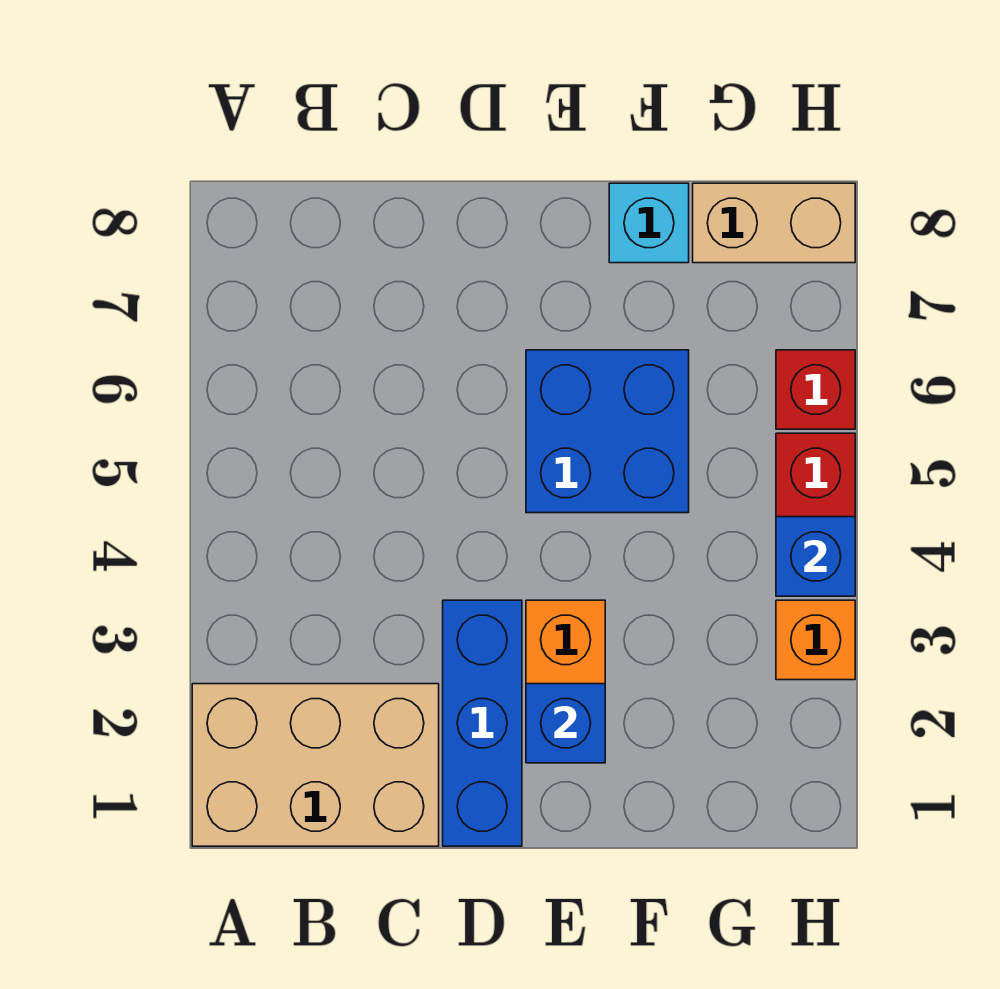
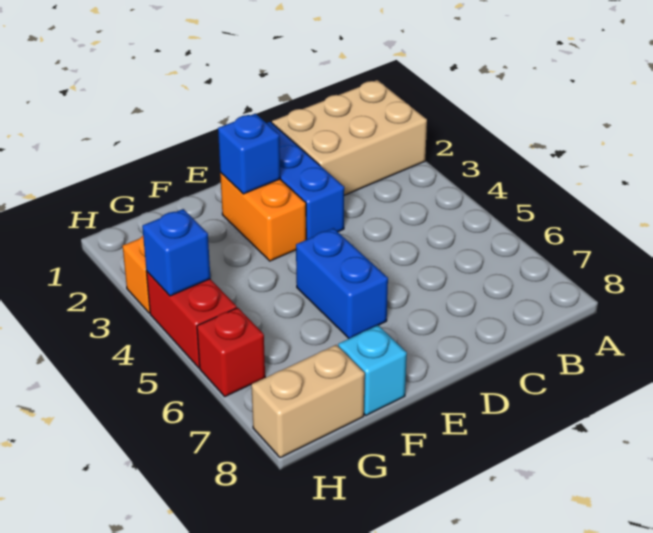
blue brick E5:F6 level 1 -> blue brick E5:E6 level 1

